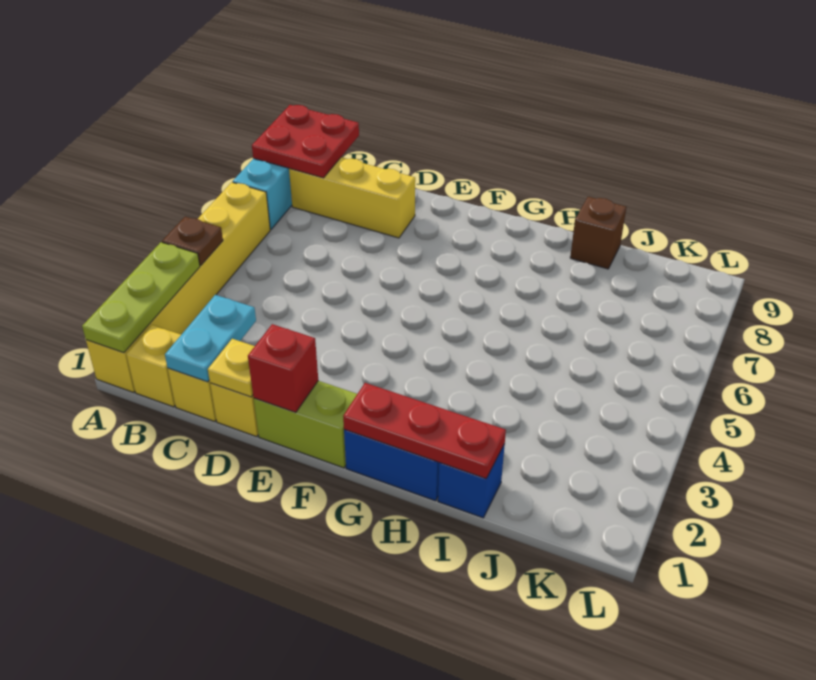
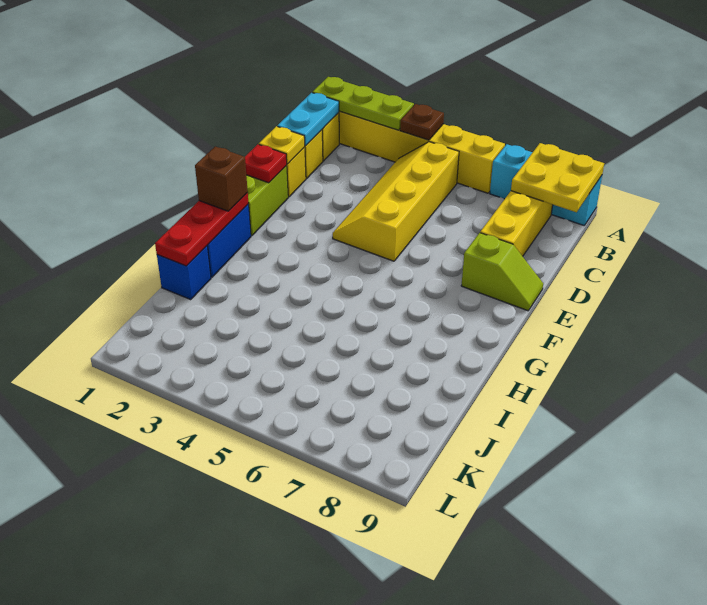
red plate A8:B9 level 2 -> yellow plate A8:B9 level 2
none -> yellow slope B4:E5 level 1 top 5
cyan plate C1:C2 level 2 -> cyan plate B1:C1 level 2
red brick E1 level 2 -> red plate E1 level 2
none -> lime slope E8:E9 level 1 top 8
brown brick I9 level 1 -> brown brick G1 level 3

